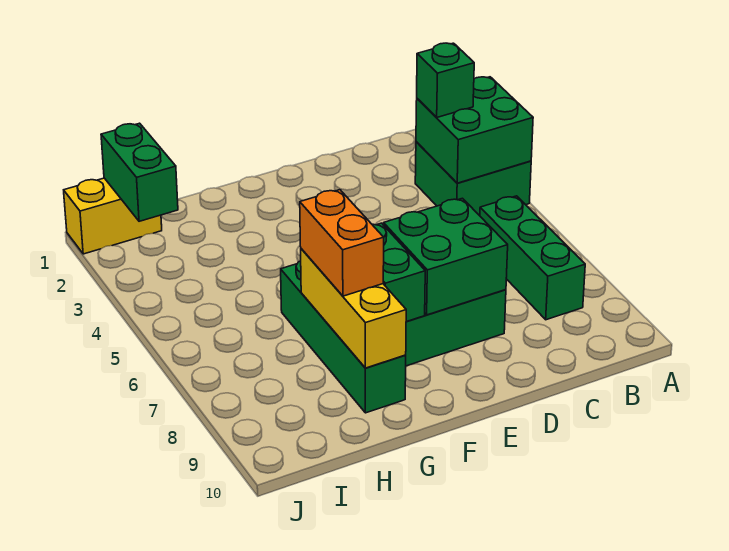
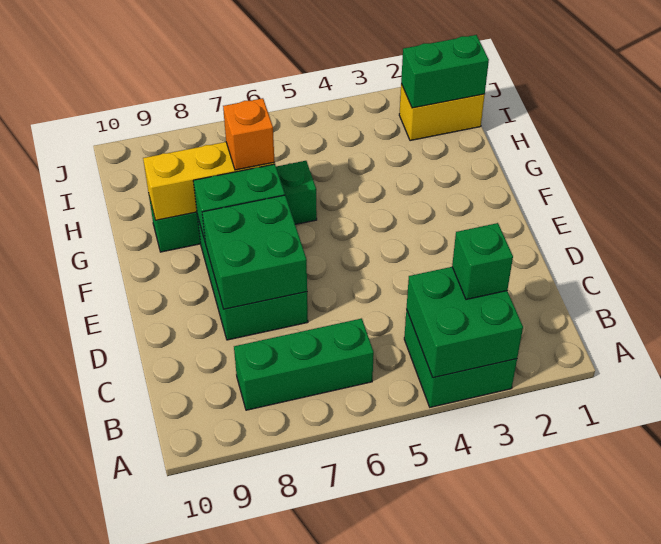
orange brick G7:G8 level 3 -> orange brick G7 level 3
yellow brick I1:J1 level 1 -> yellow brick I1:I2 level 1

